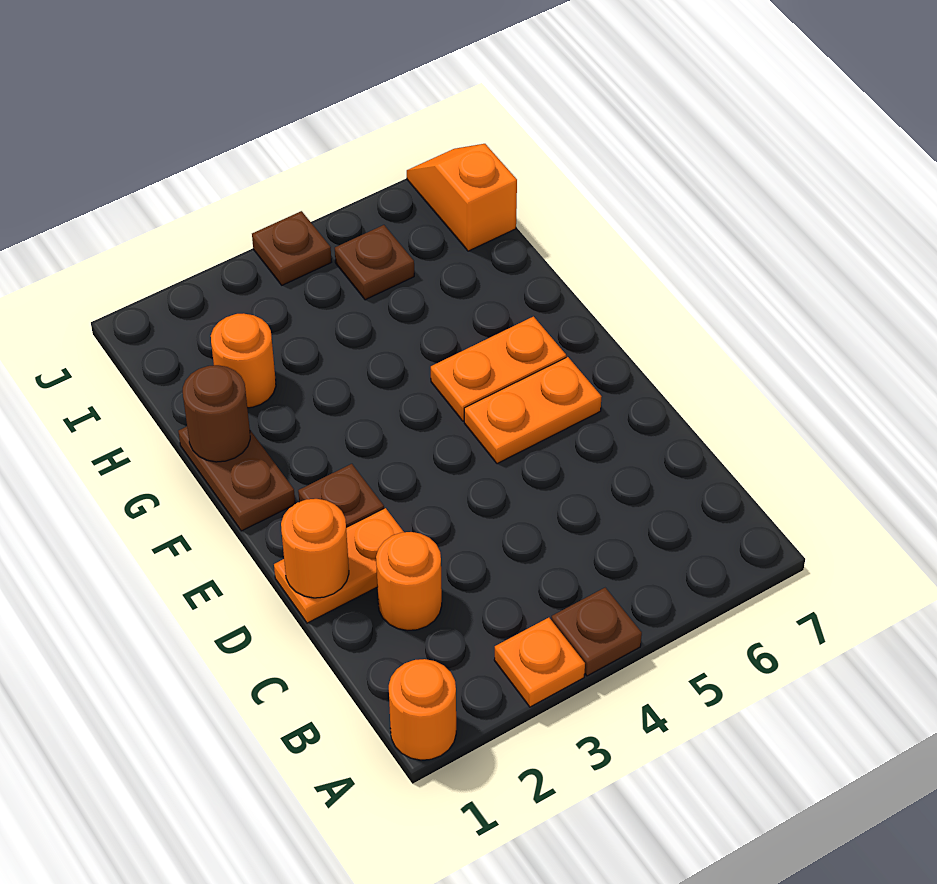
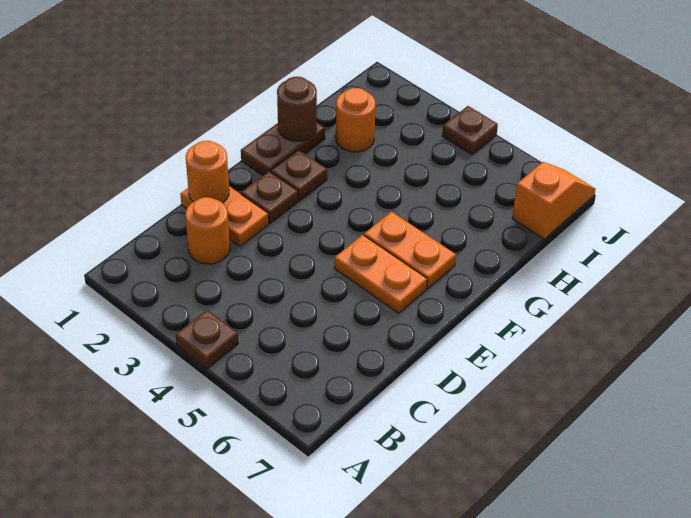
orange round brick A1 level 1 -> none
orange plate A3 level 1 -> none
brown plate I5 level 1 -> brown plate F2 level 1

